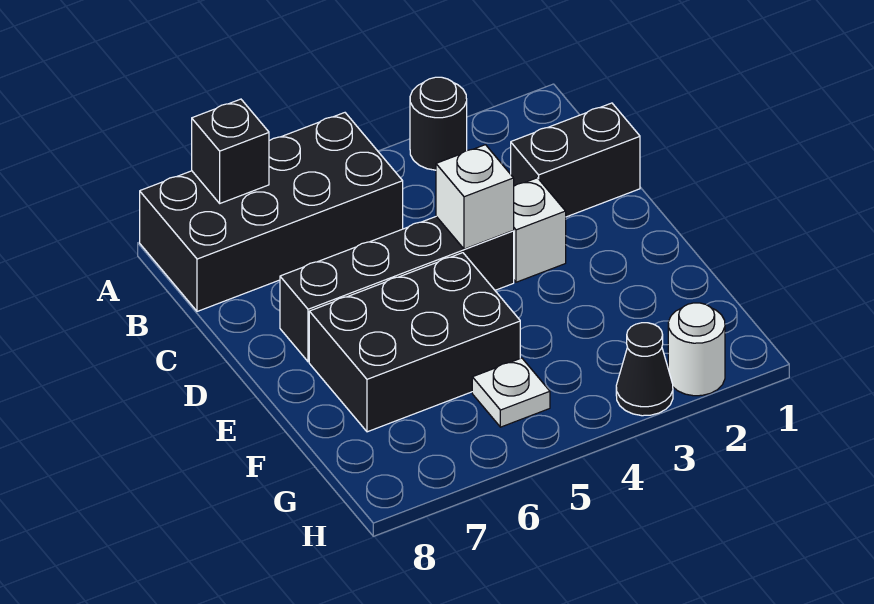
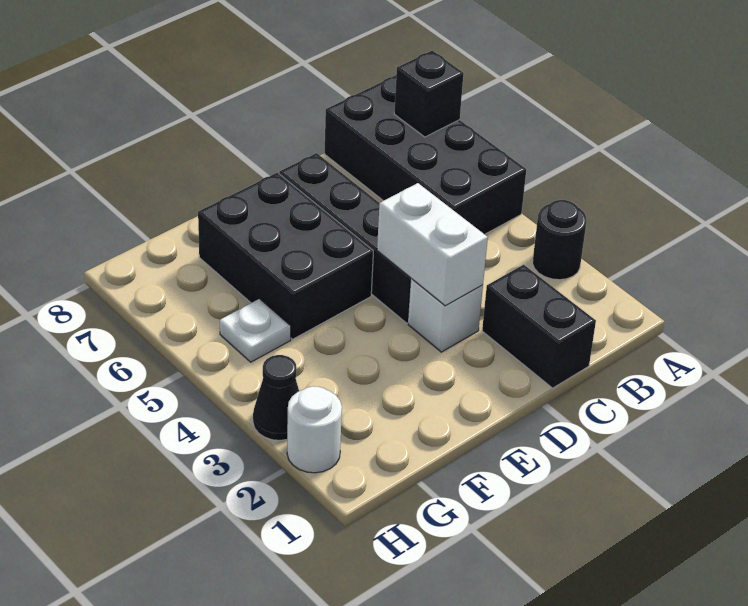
white brick D4 level 2 -> white brick D3:D4 level 2

